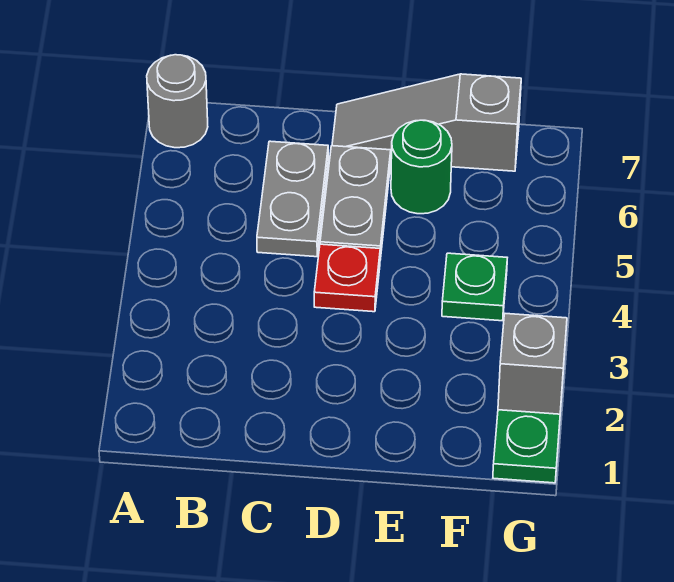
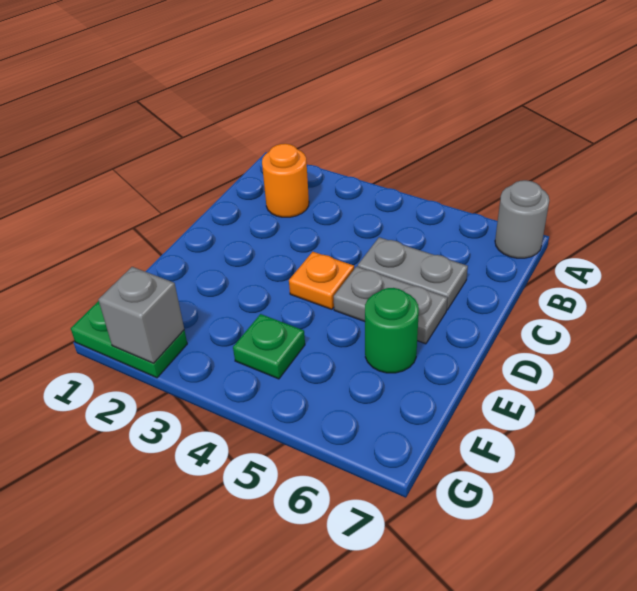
none -> orange round brick B2 level 1
red plate D4 level 1 -> orange plate D4 level 1
grey slope D7:F7 level 1 top F -> none

